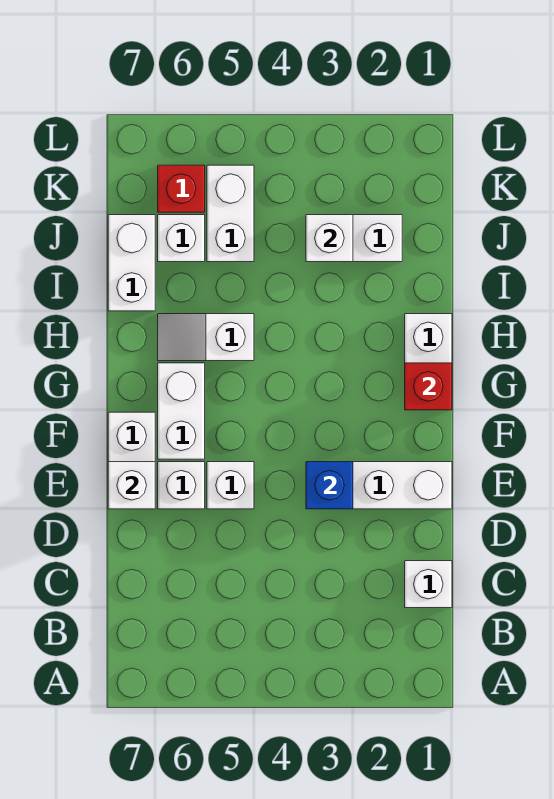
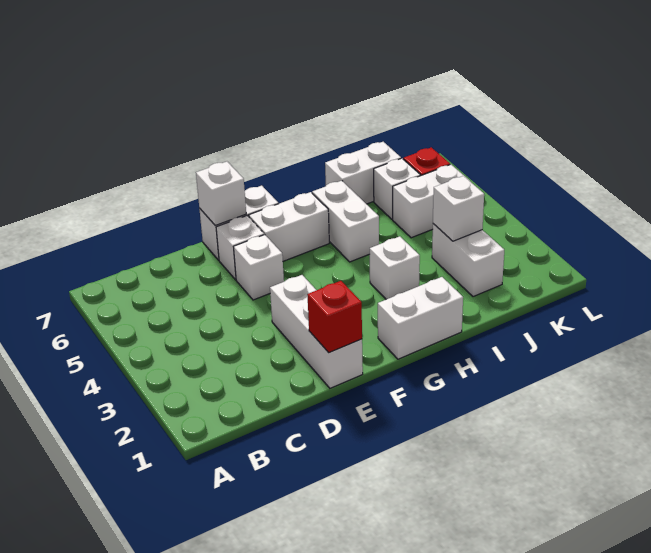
white brick C1 level 1 -> white brick H3 level 1
blue brick E3 level 2 -> none
red brick G1 level 2 -> red brick E1 level 2
white slope H5:H6 level 1 top 5 -> white brick H5:H6 level 1

